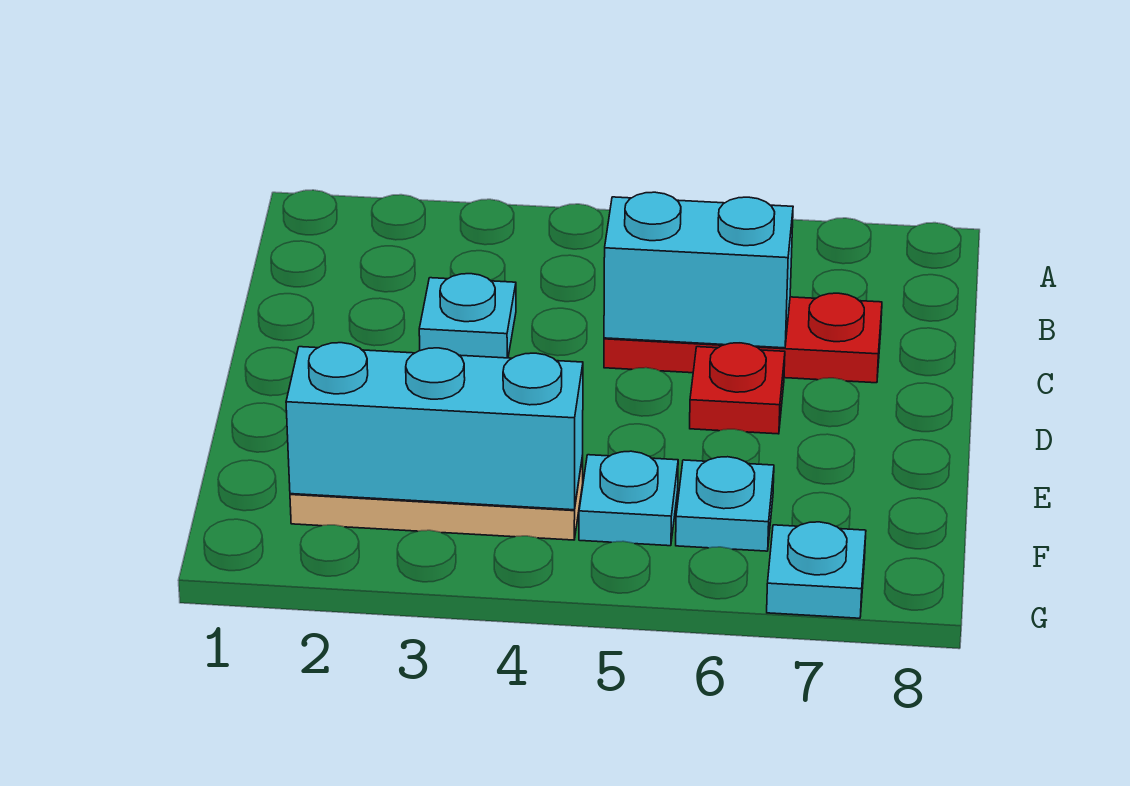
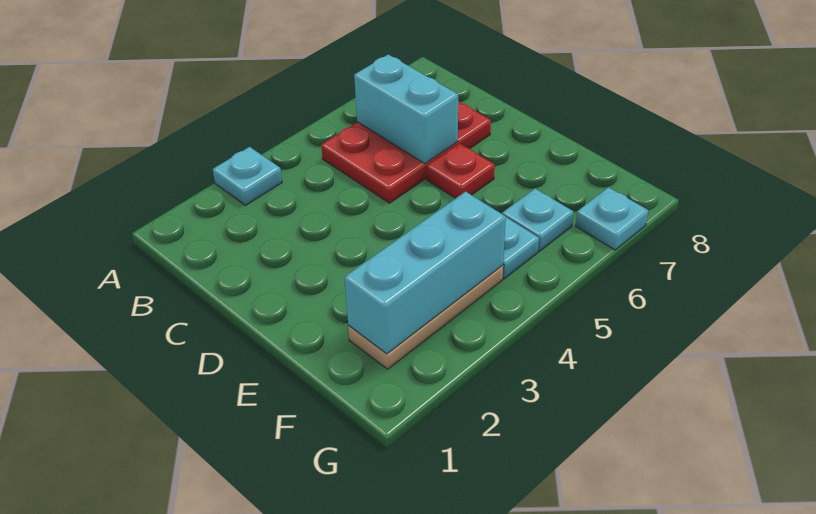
cyan plate C3 level 1 -> cyan plate A3 level 1
red plate C5:C7 level 1 -> red plate B5:C7 level 1
cyan brick C5:C6 level 2 -> cyan brick B6:C6 level 2

